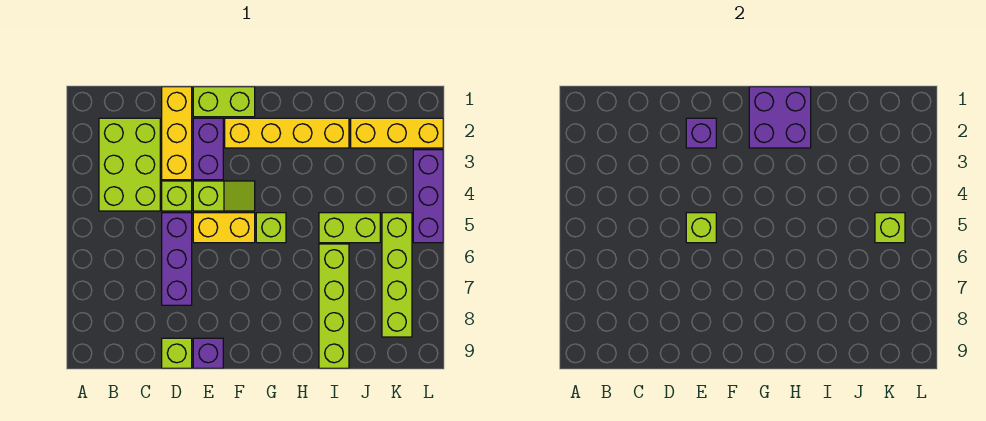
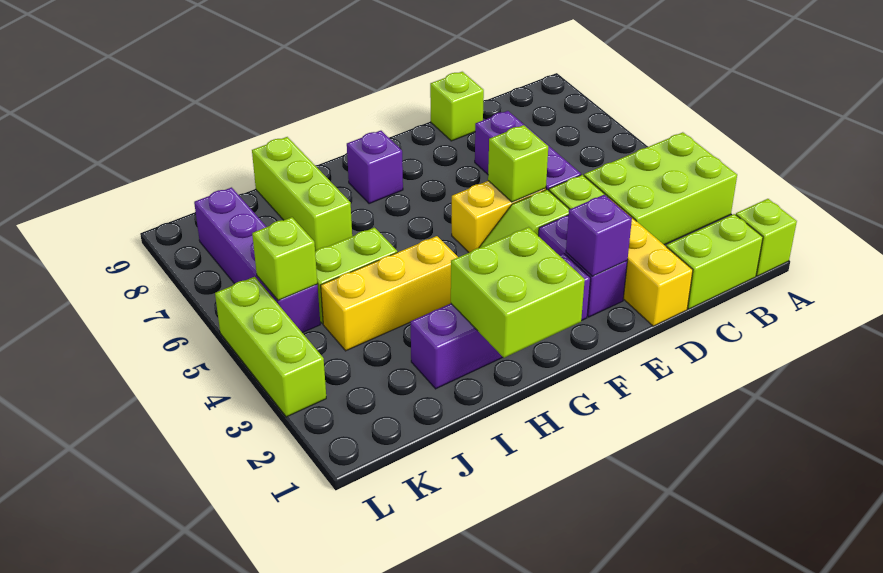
lime brick B2:C4 level 1 -> lime brick A3:C4 level 1
lime brick E1:F1 level 1 -> lime brick B1:C1 level 1
purple brick E9 level 1 -> purple brick G8 level 1
yellow brick F2:I2 level 1 -> purple brick F2:I2 level 1
purple brick G1:H2 level 2 -> lime brick G1:H2 level 2
lime brick G5 level 1 -> lime brick A1 level 1
lime brick I6:I9 level 1 -> lime brick I7:I9 level 1
yellow brick J2:L2 level 1 -> yellow brick H4:J4 level 1
lime brick K5:K8 level 1 -> purple brick K5:K8 level 1
purple brick L3:L5 level 1 -> lime brick L3:L5 level 1

